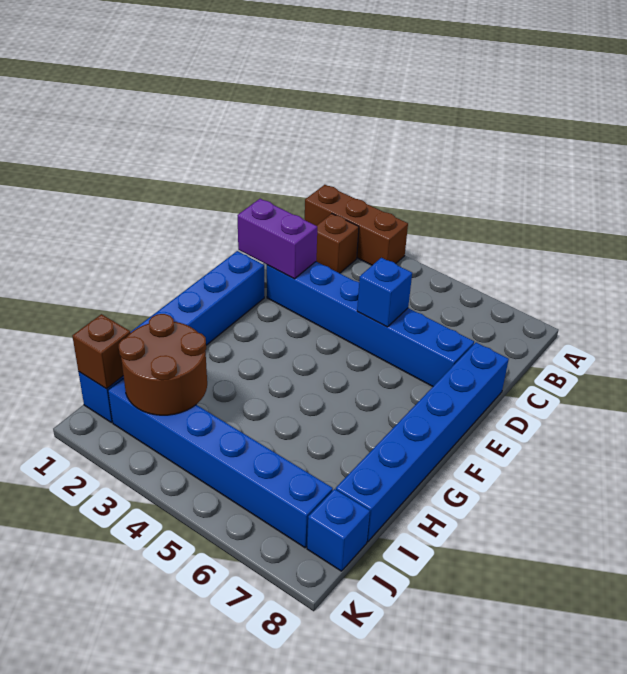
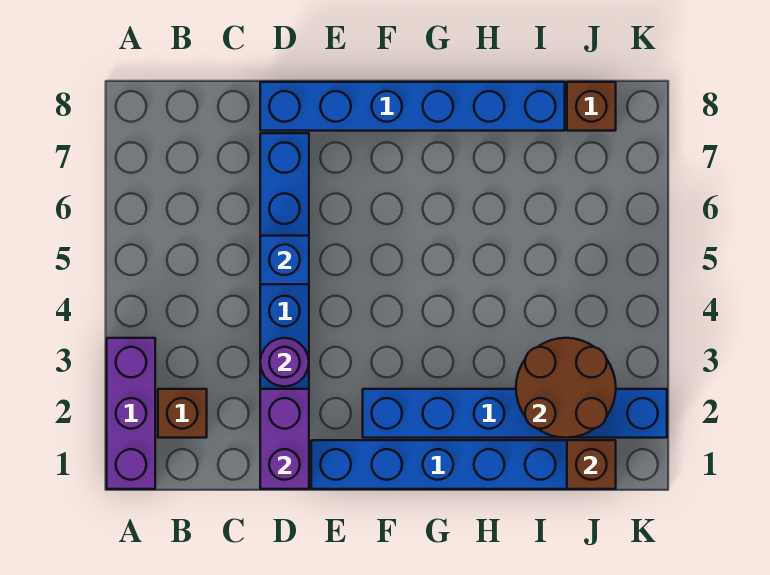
brown brick A1:A3 level 1 -> purple brick A1:A3 level 1
none -> purple round brick D3 level 2
blue brick J2:J7 level 1 -> blue brick F2:K2 level 1
blue brick J8 level 1 -> brown brick J8 level 1

